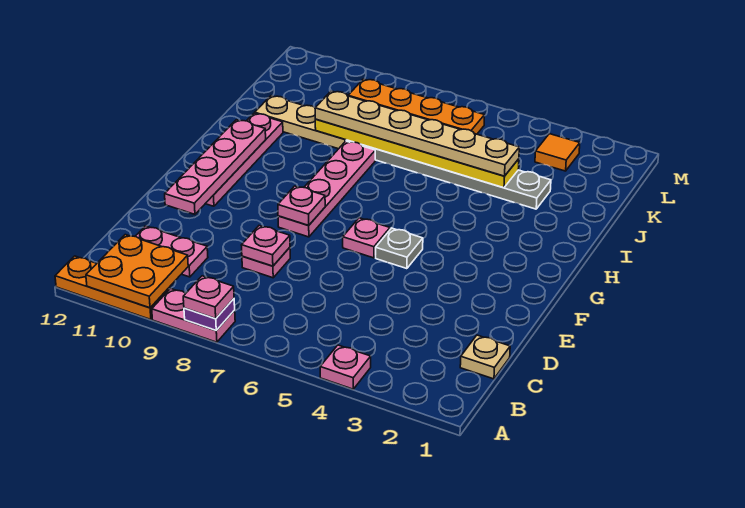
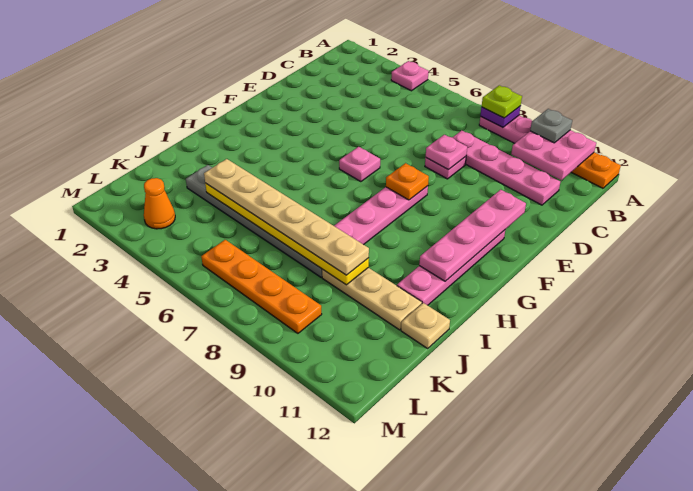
pink plate A8 level 3 -> lime plate A8 level 3
orange plate A10:B11 level 2 -> pink plate A10:B11 level 2
tan plate C1 level 1 -> tan plate J12 level 1
pink plate C10:C11 level 1 -> pink plate C8:C11 level 1
grey plate F5 level 1 -> grey plate A10 level 3
pink plate F8 level 2 -> orange plate F8 level 2
orange tile L3 level 1 -> orange cone L3 level 1

